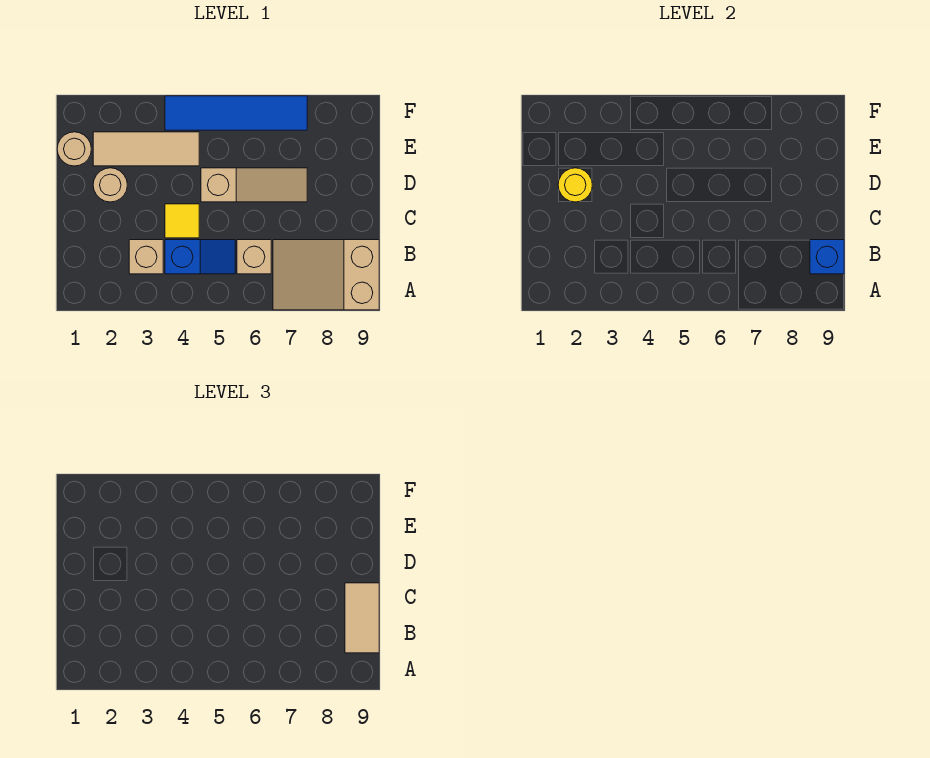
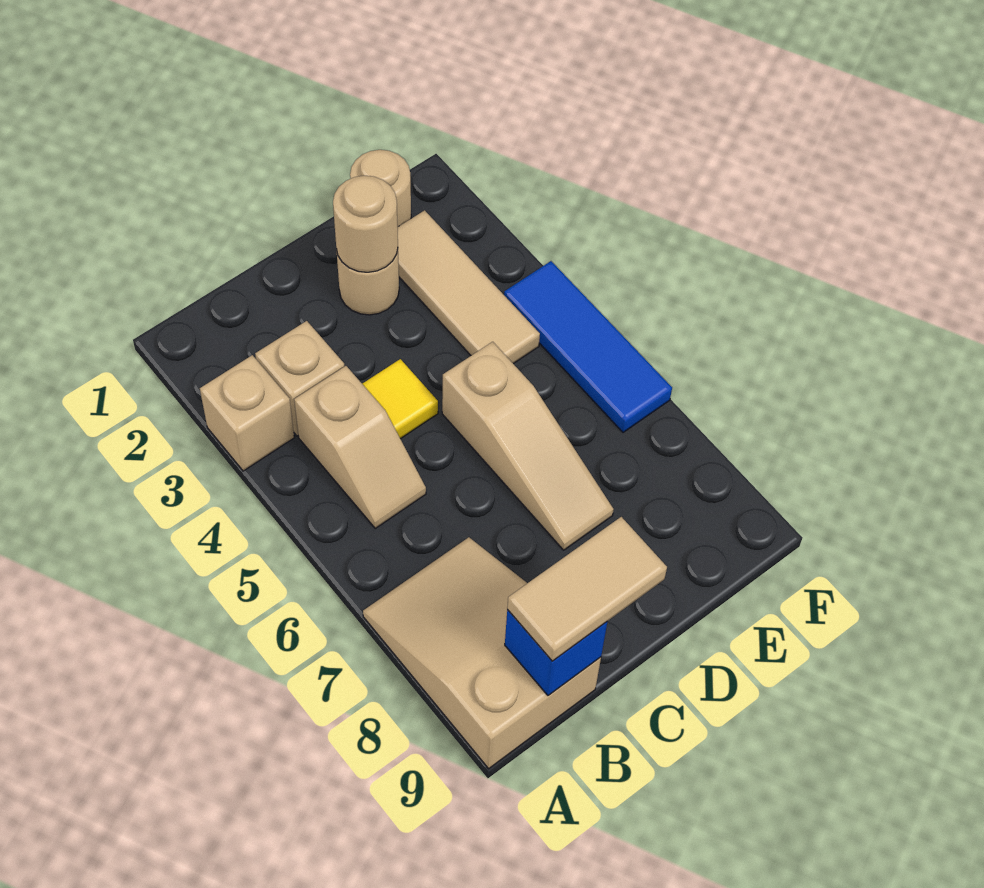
blue slope B4:B5 level 1 top 4 -> tan slope B4:B5 level 1 top 4
tan brick B6 level 1 -> tan brick A3 level 1
yellow round brick D2 level 2 -> tan round brick D2 level 2
blue tile F4:F7 level 1 -> blue tile F4:F6 level 1

